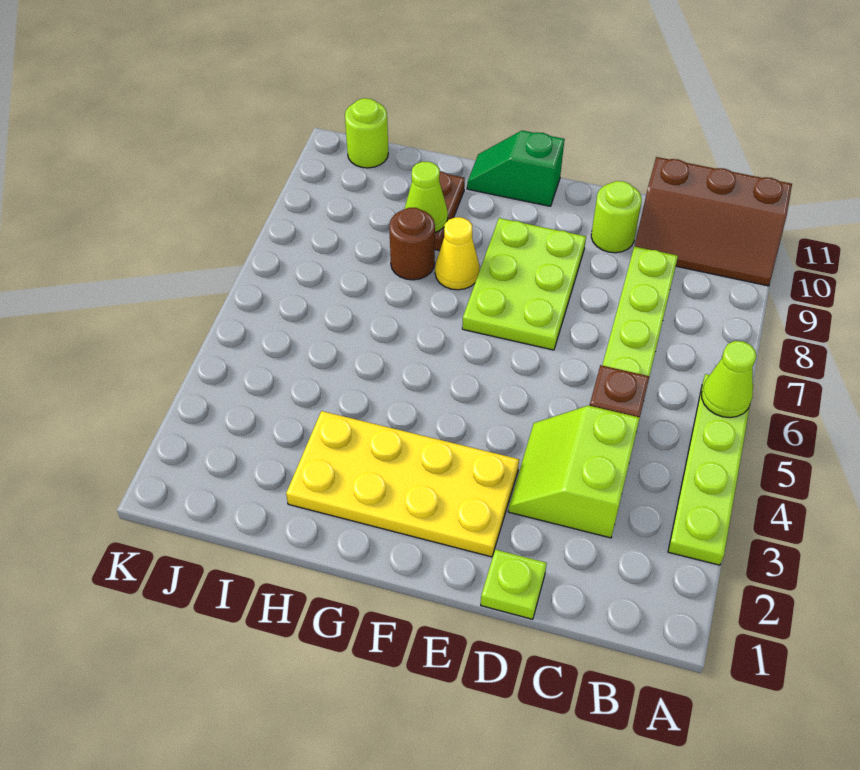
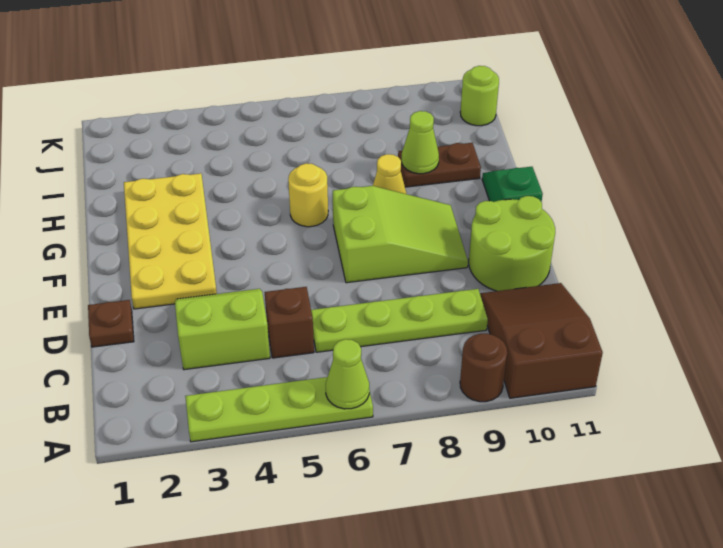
brown slope A10:C11 level 1 top 11 -> brown slope A10:C11 level 1 top A
lime plate D1 level 1 -> brown plate D1 level 1
lime round brick D10 level 1 -> lime round brick D10:E11 level 1
lime plate E7:F9 level 1 -> lime slope E7:F9 level 1 top 7
none -> yellow round brick G6 level 1
brown round brick H8 level 1 -> brown round brick A9 level 1

